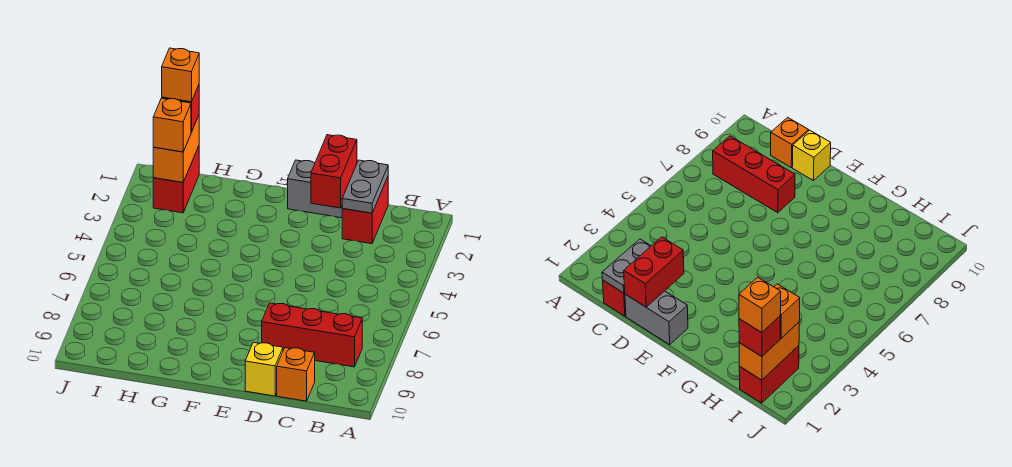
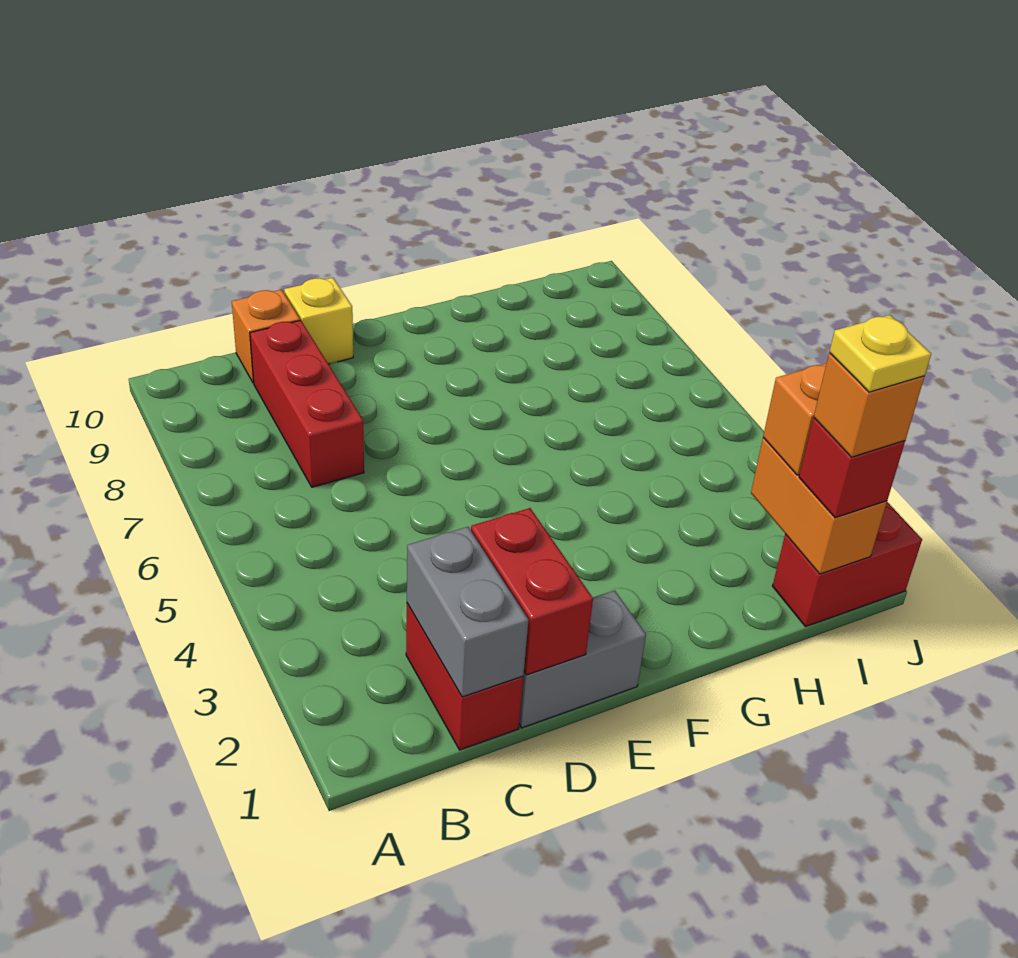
red brick B8:D8 level 1 -> red brick C7:C9 level 1
grey plate C1:C2 level 2 -> grey brick C1:C2 level 2
red brick I1:I2 level 1 -> red brick I1:J1 level 1
none -> yellow plate I1 level 5

